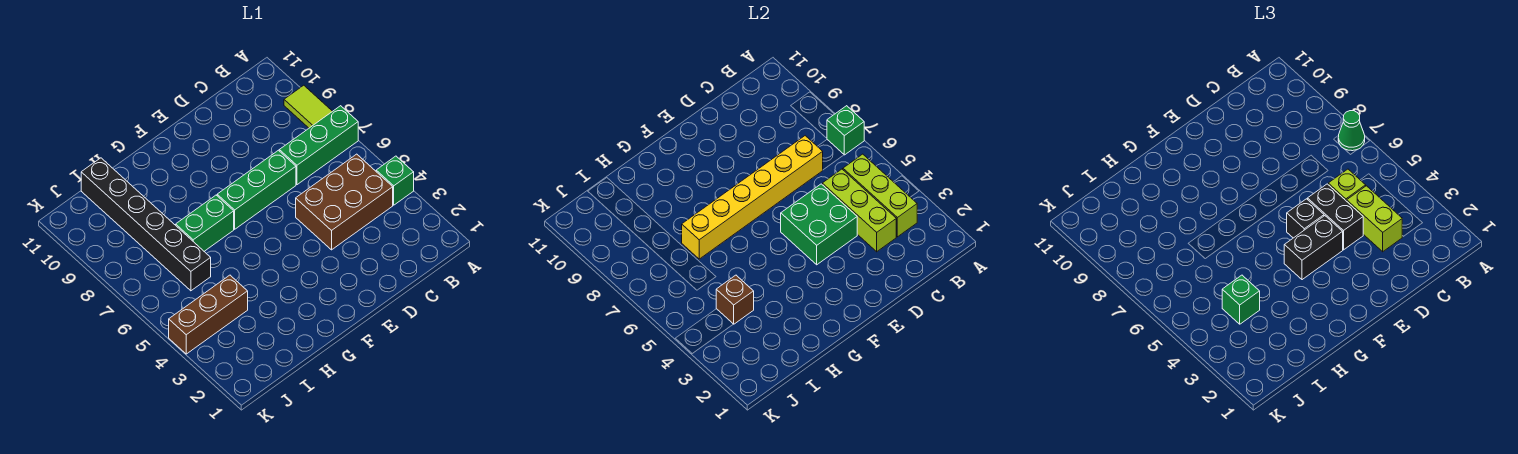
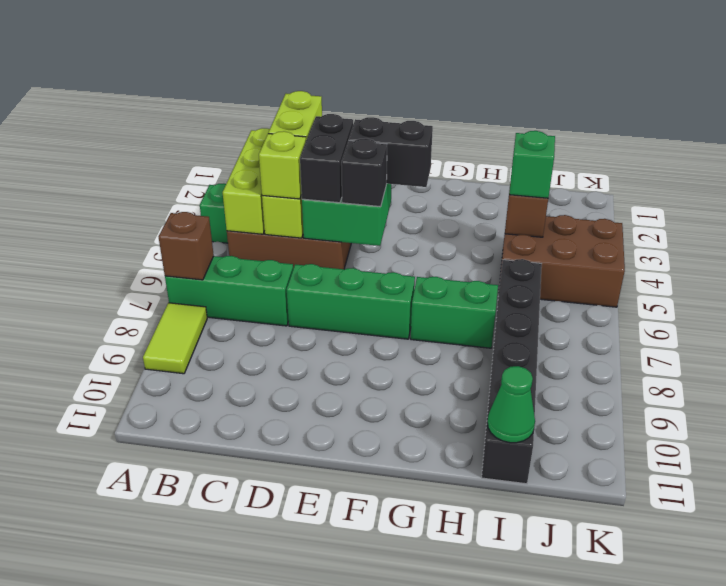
green brick A7 level 2 -> brown brick A7 level 2
green cone A7 level 3 -> green cone I11 level 2
yellow brick C7:H7 level 2 -> none
brown brick I4:K4 level 1 -> brown brick I4:K5 level 1

